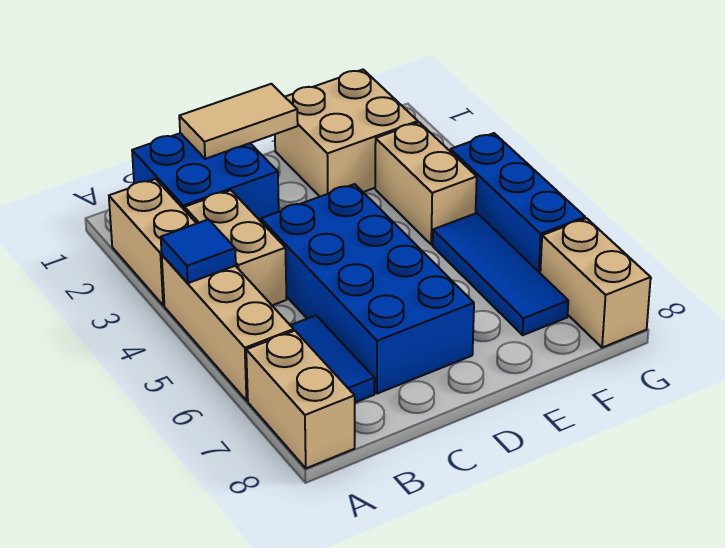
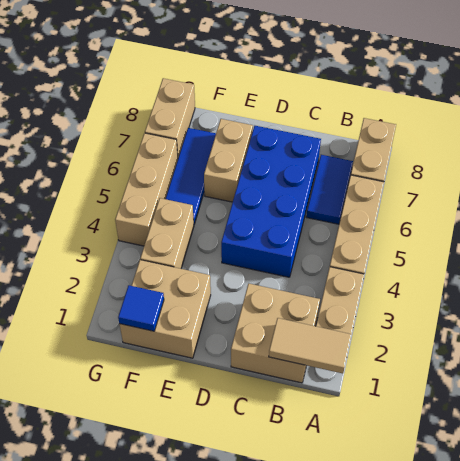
blue tile A4 level 2 -> blue tile F1 level 2
blue brick B1:C2 level 1 -> tan brick B1:C2 level 1
tan brick B3:B4 level 1 -> tan brick E6:E7 level 1
tan tile C1:D1 level 2 -> tan tile A1:B1 level 2
blue brick G4:G6 level 1 -> tan brick G4:G6 level 1

